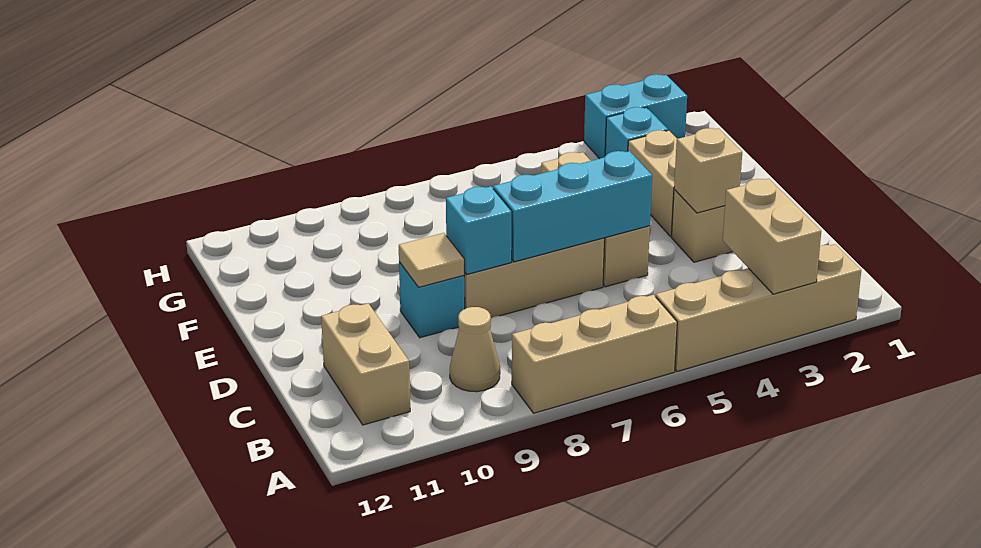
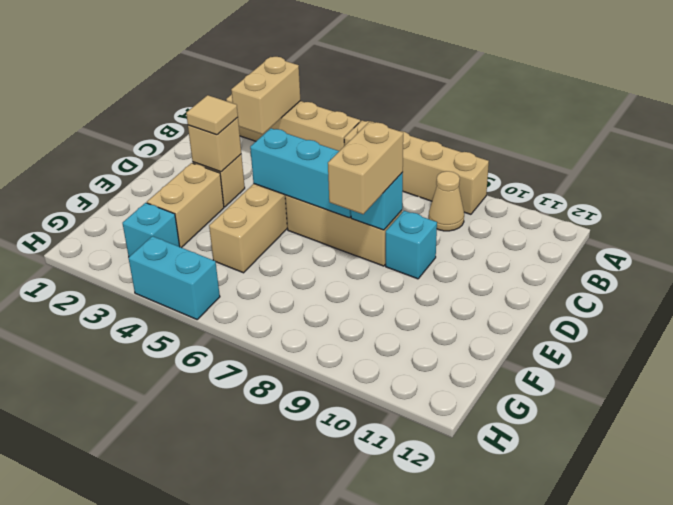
tan brick A6:A8 level 1 -> tan brick A6:A9 level 1
tan brick B11:C11 level 1 -> tan brick D8:E8 level 3
tan tile D9 level 2 -> tan tile D3 level 3
cyan brick H2:H3 level 1 -> cyan brick H4:H5 level 1

